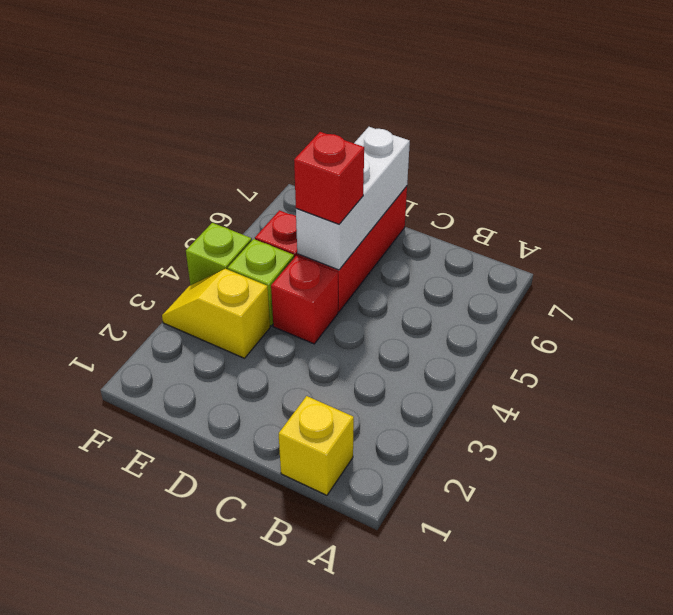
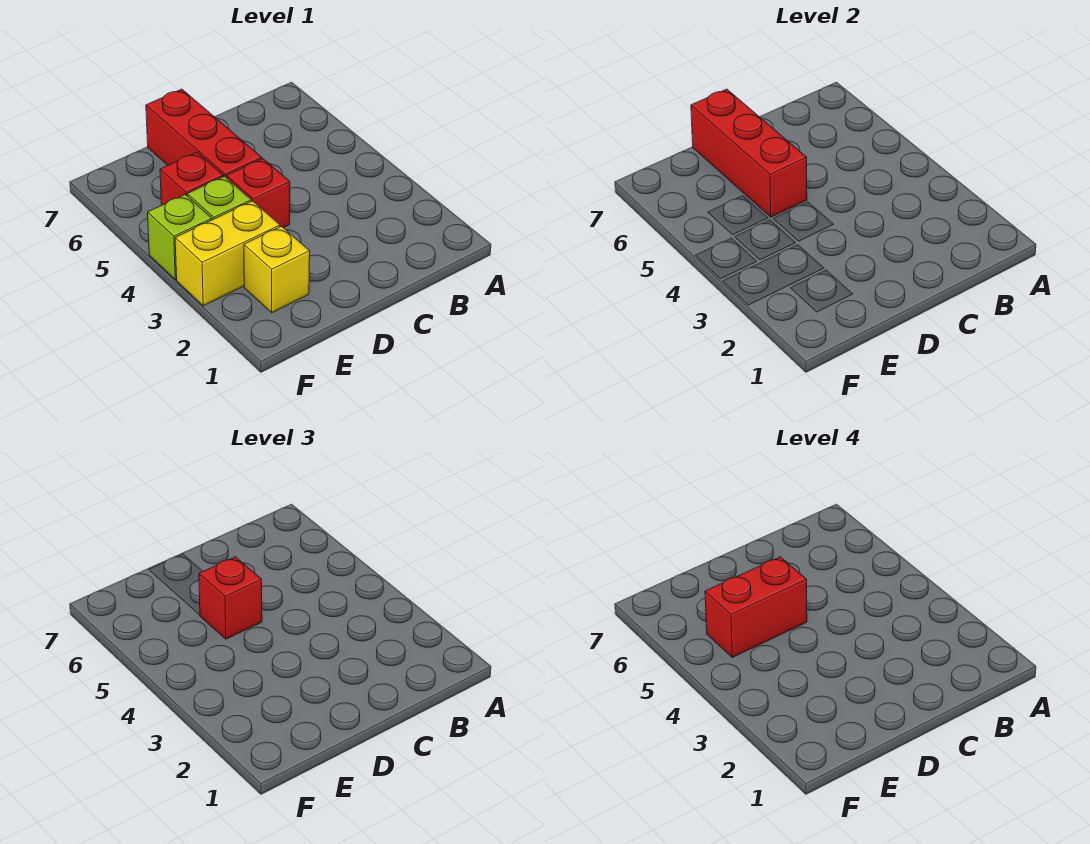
yellow brick B1 level 1 -> yellow brick E2 level 1
white brick D5:D7 level 2 -> red brick D5:D7 level 2
none -> red brick D5:E5 level 4
yellow slope E3:F3 level 1 top E -> yellow brick E3:F3 level 1

